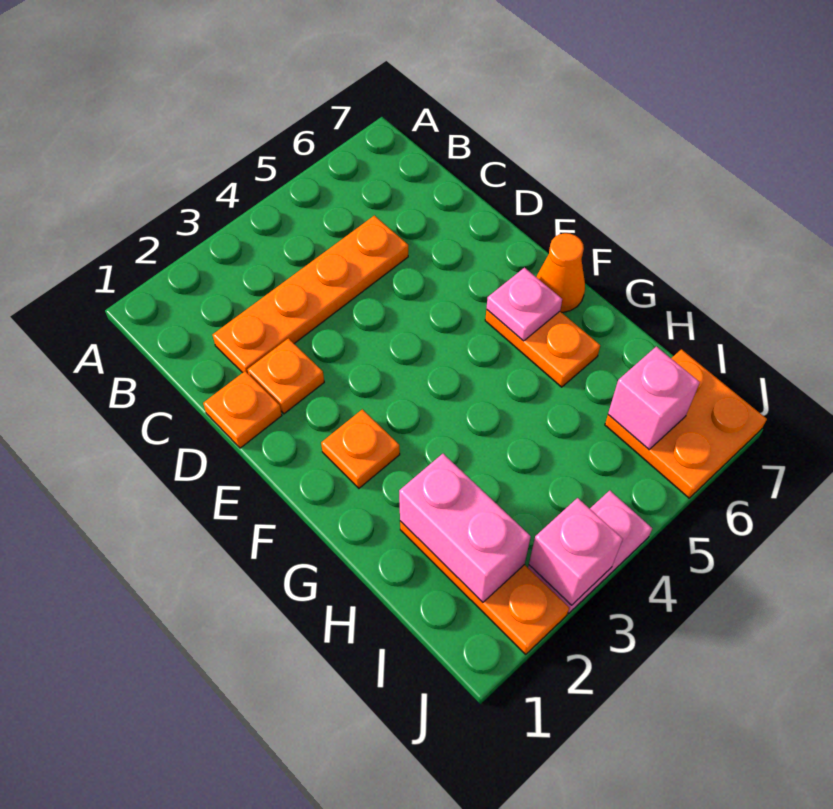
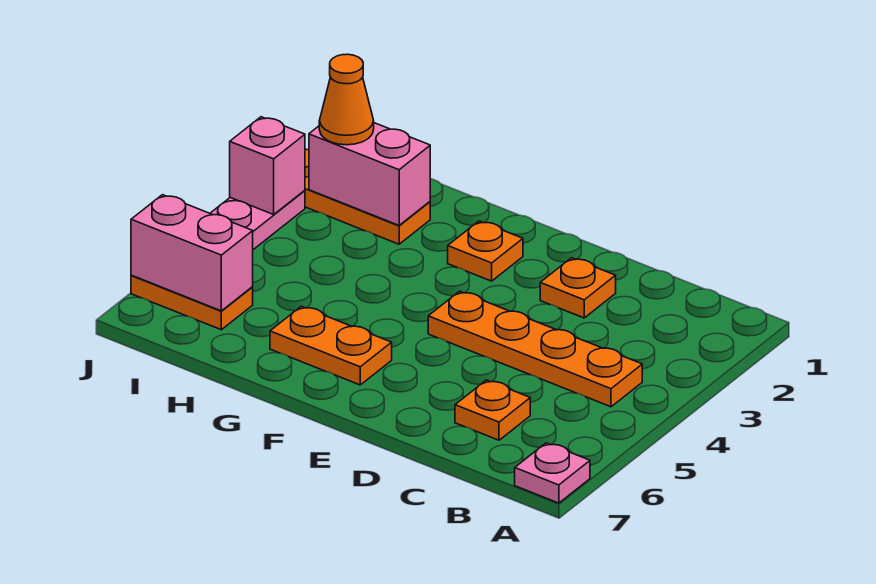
orange plate C2:C5 level 1 -> orange plate B4:E4 level 1
orange plate D1 level 1 -> orange plate C6 level 1
pink plate F6 level 2 -> pink plate A7 level 1
orange cone F7 level 1 -> orange cone I2 level 3
orange plate I6:J7 level 1 -> orange plate I6:J6 level 1
pink brick I6 level 2 -> pink brick I6:J6 level 2

